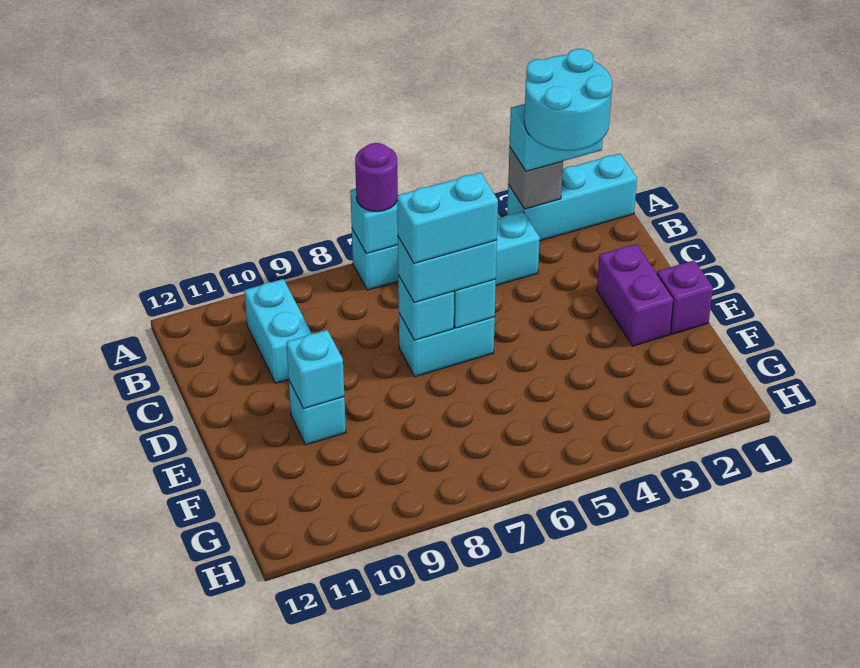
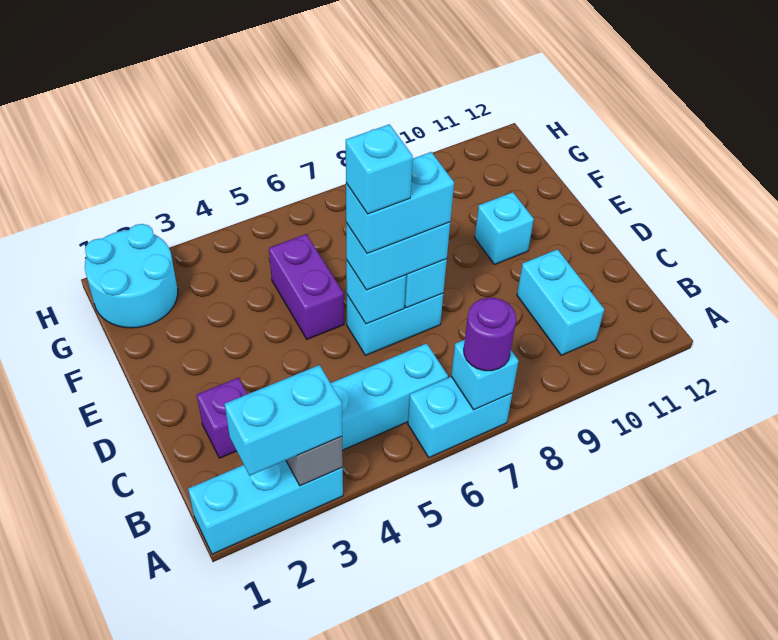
cyan round brick A2:B3 level 4 -> cyan round brick G1:H2 level 1
purple brick D2:E2 level 1 -> purple brick E5:F5 level 1
purple brick E1 level 1 -> purple brick C2 level 1
cyan brick E10 level 2 -> cyan brick D6 level 5

